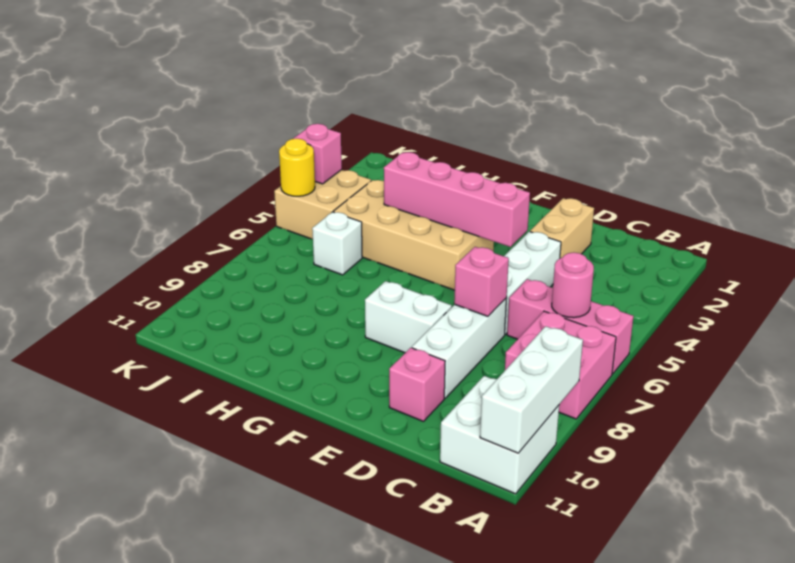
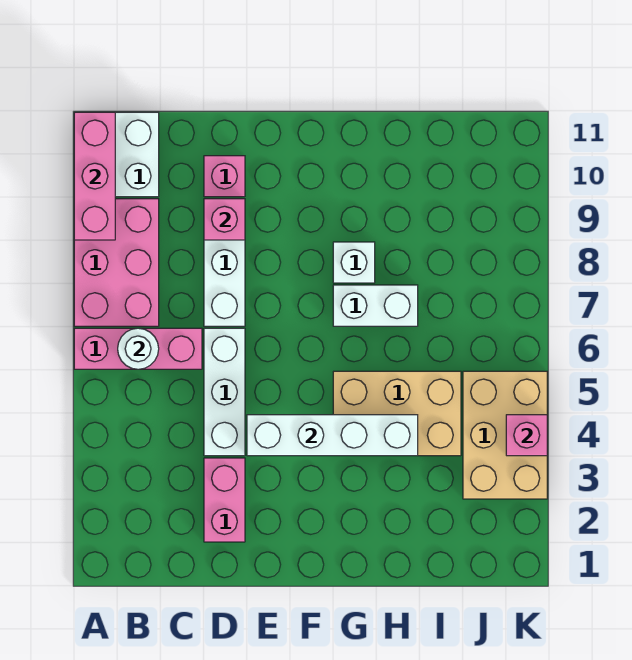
pink brick A7:B8 level 1 -> pink brick A7:B9 level 1
white brick A9:A11 level 2 -> pink brick A9:A11 level 2
pink round brick B6 level 2 -> white round brick B6 level 2
tan brick D2:D3 level 1 -> pink brick D2:D3 level 1
pink brick D7 level 2 -> pink brick D9 level 2
pink brick E4:H4 level 2 -> white brick E4:H4 level 2
white brick E8:F8 level 1 -> white brick G7:H7 level 1
tan brick F4:I5 level 1 -> tan brick G4:I5 level 1
white brick I6 level 1 -> white brick G8 level 1
tan brick J4:K5 level 1 -> tan brick J3:K5 level 1
yellow round brick K5 level 2 -> none

